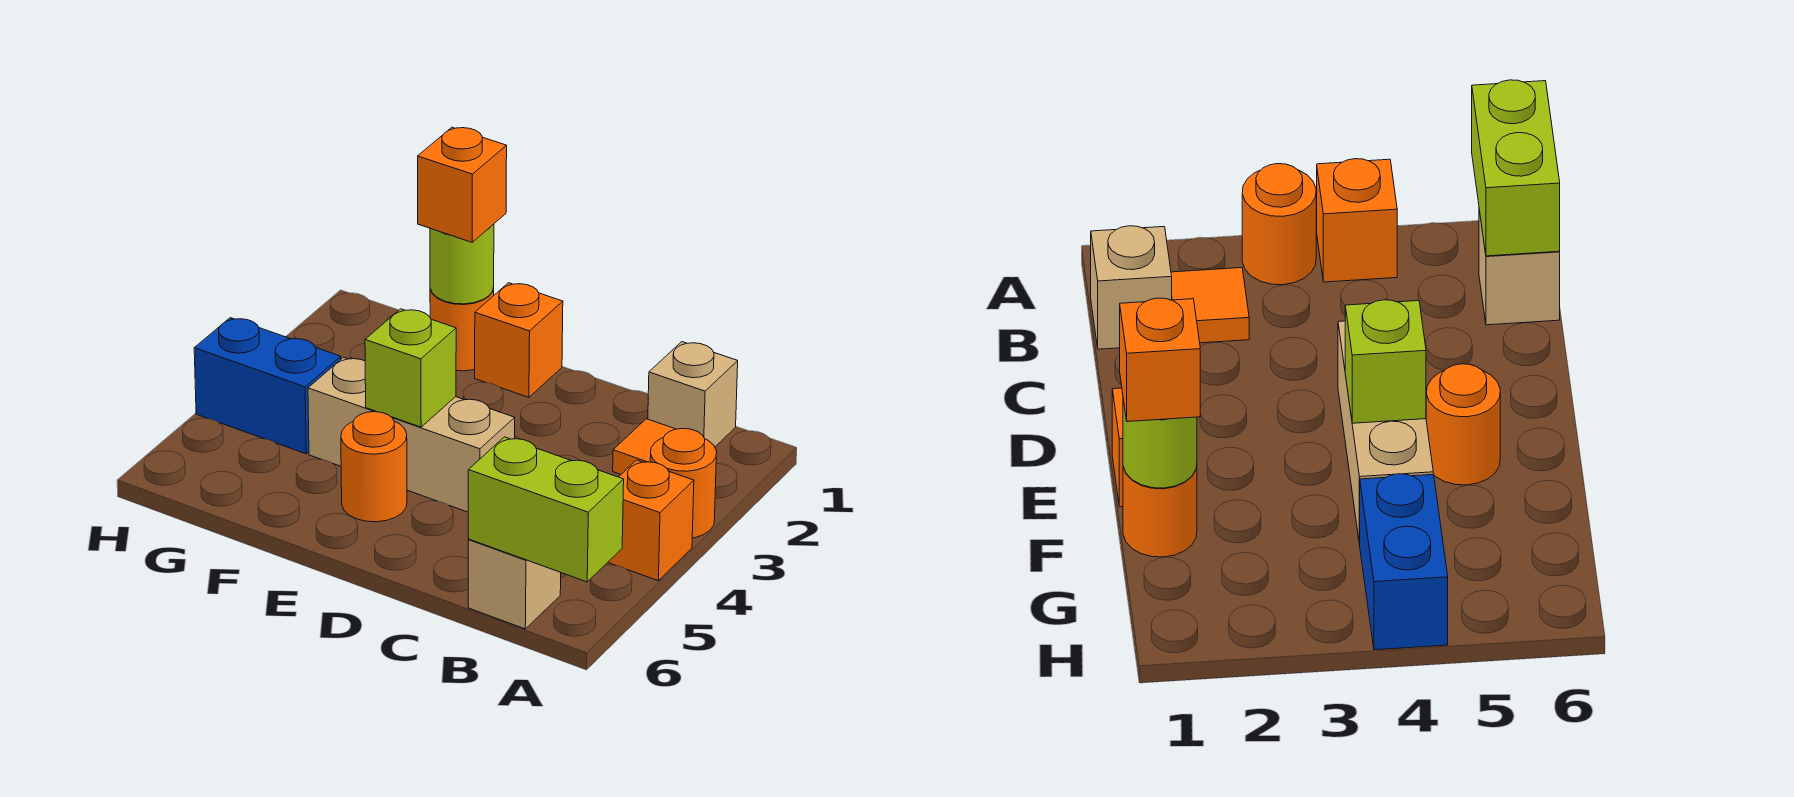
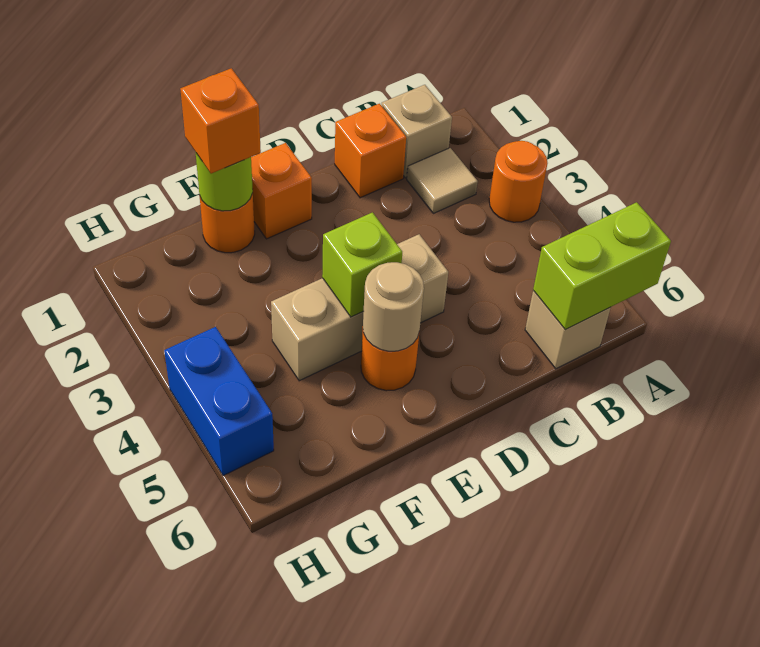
orange brick A4 level 1 -> orange brick C1 level 1
orange tile B2 level 1 -> tan tile B2 level 1
none -> tan round brick E5 level 2
blue brick G4:H4 level 1 -> blue brick H4:H5 level 1

